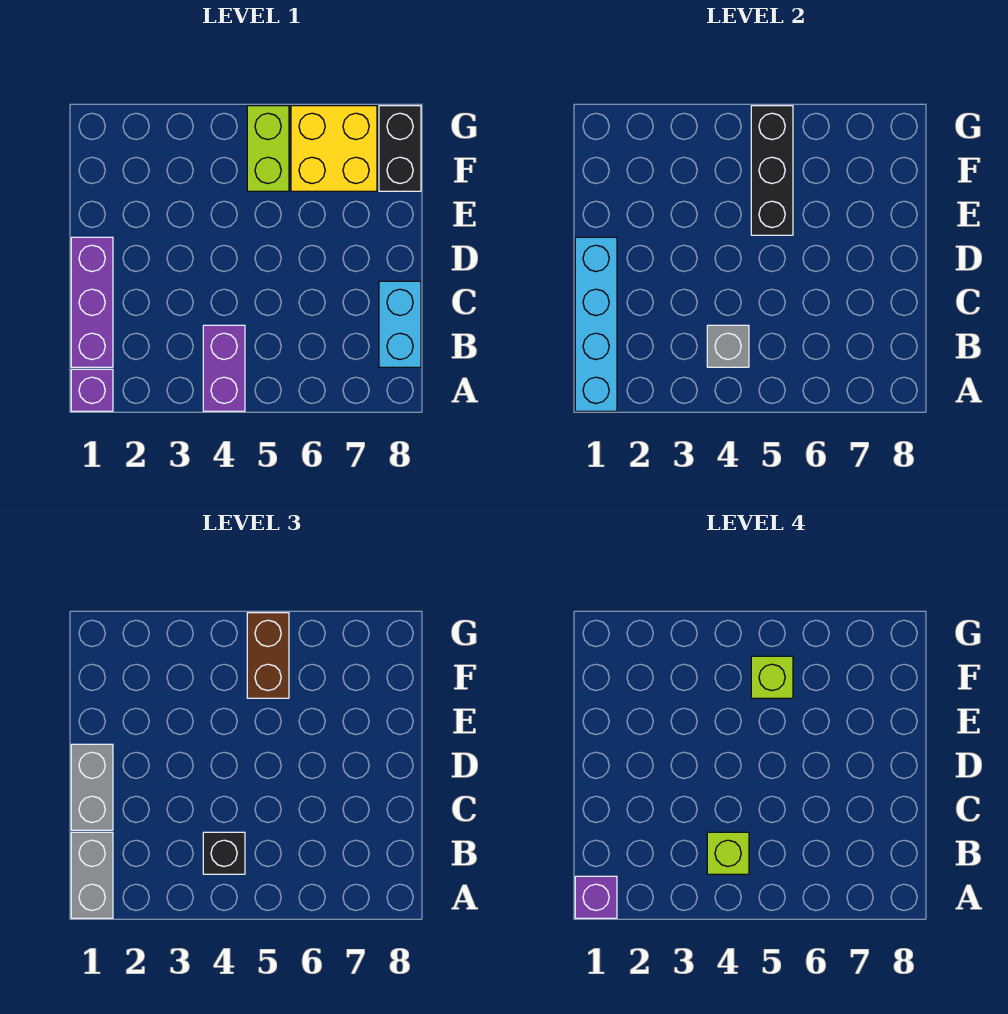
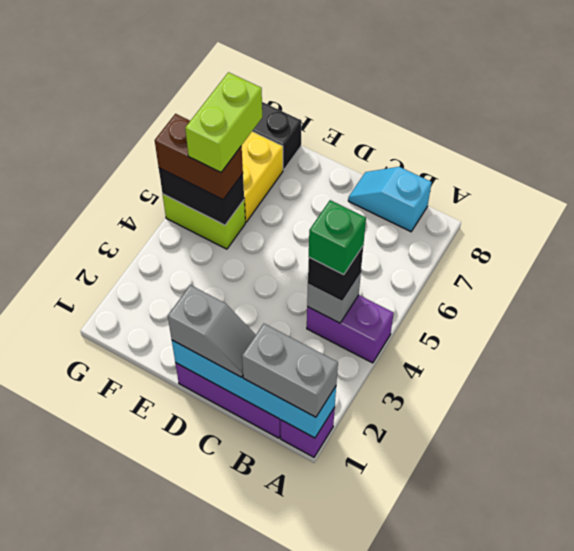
purple brick A1 level 4 -> none
lime brick B4 level 4 -> green brick B4 level 4
cyan brick B8:C8 level 1 -> cyan slope B8:C8 level 1 top B
grey brick C1:D1 level 3 -> grey slope C1:D1 level 3 top D
black brick E5:G5 level 2 -> black brick F5:G5 level 2
lime brick F5 level 4 -> lime brick F5:F6 level 4

